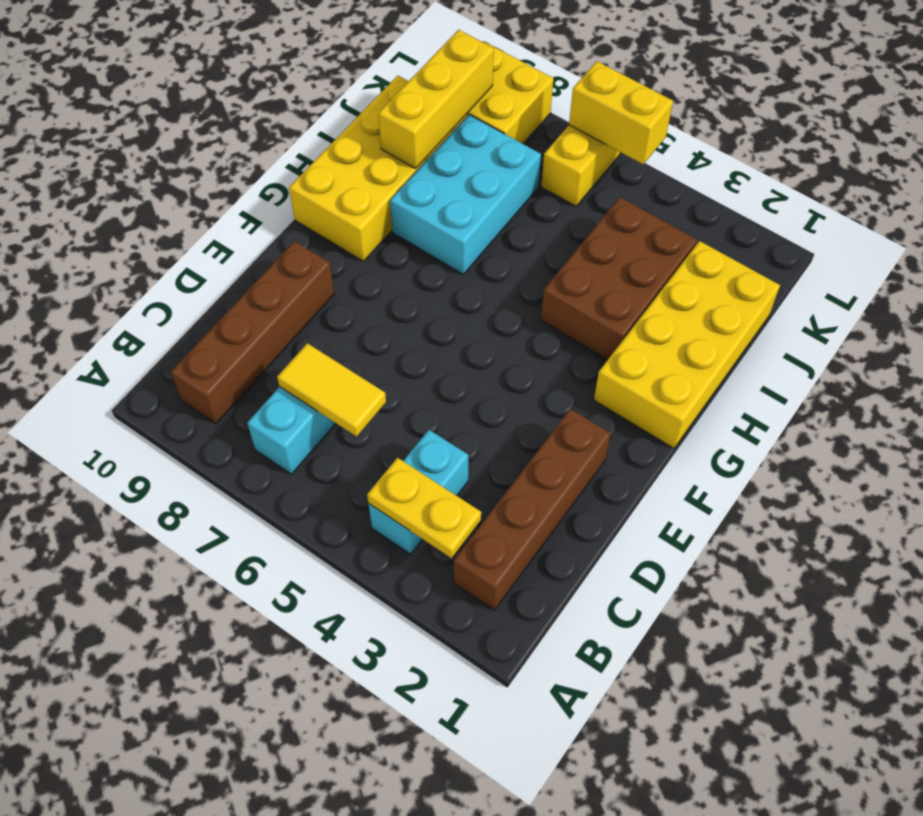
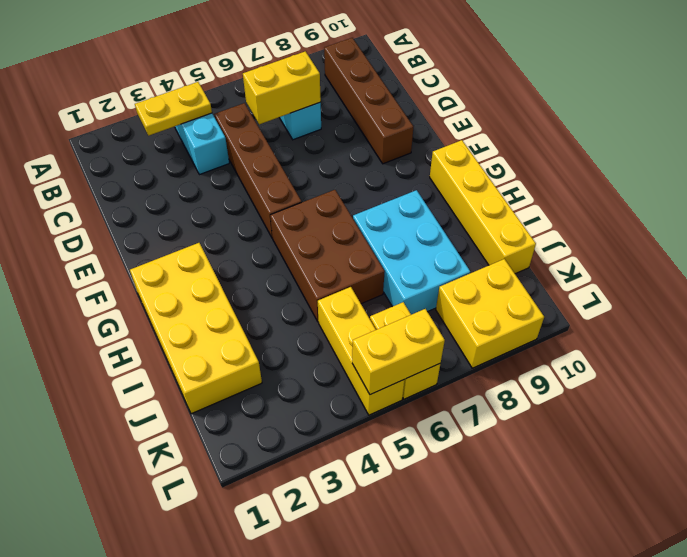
brown brick B2:E2 level 1 -> brown brick C5:F5 level 1
yellow tile C6:C7 level 2 -> yellow brick C6:C7 level 2
yellow brick G9:J10 level 1 -> yellow brick G10:J10 level 1
brown brick H3:J4 level 1 -> brown brick G5:I6 level 1
yellow brick I9:K9 level 2 -> yellow brick J5:L5 level 1

